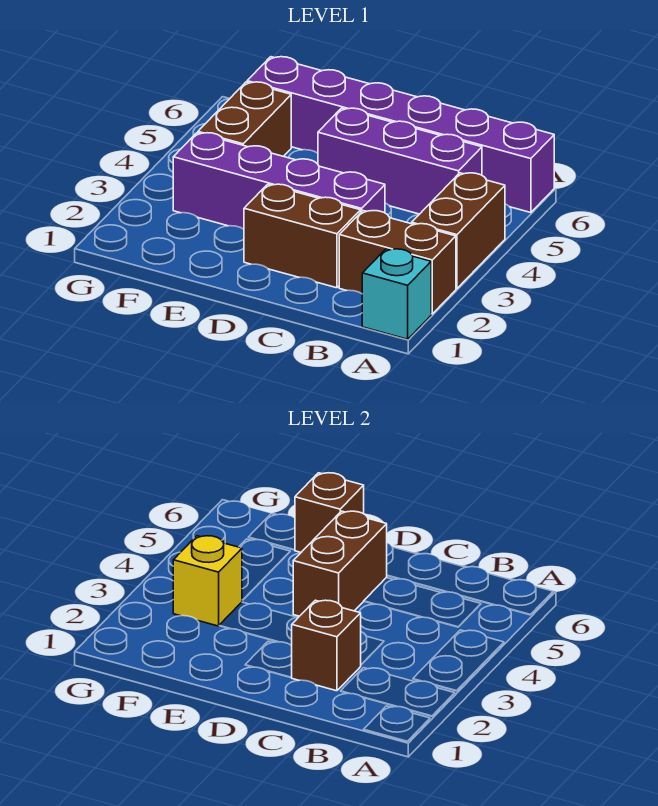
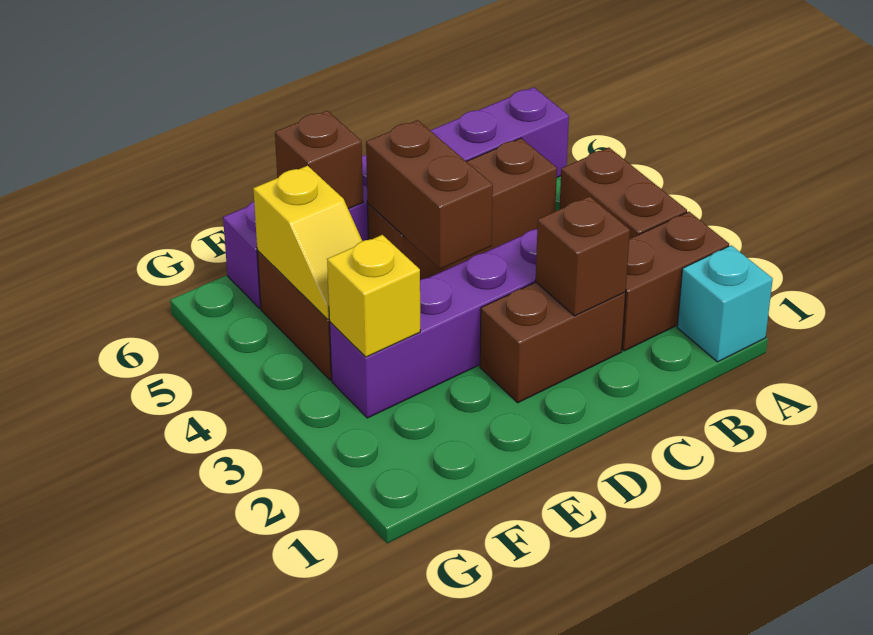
purple brick B5:D5 level 1 -> brown brick B5:D5 level 1
none -> yellow slope F4:F5 level 2 top 5

